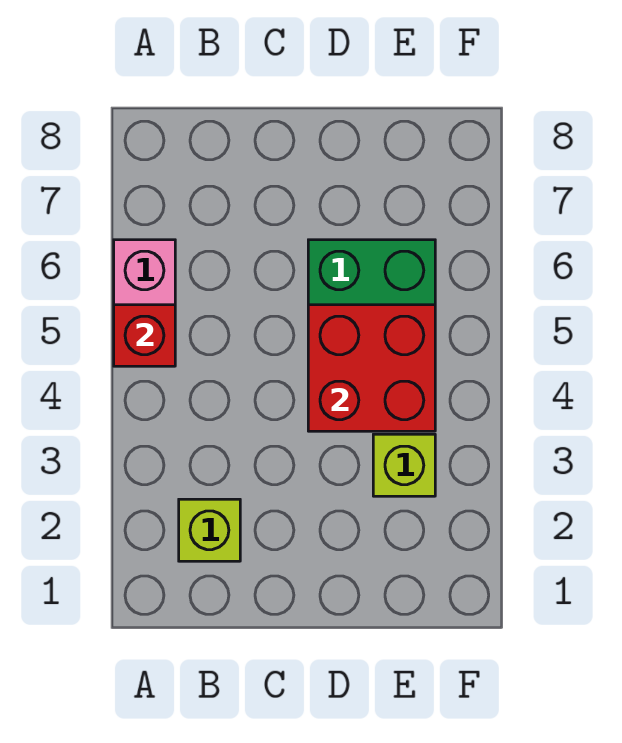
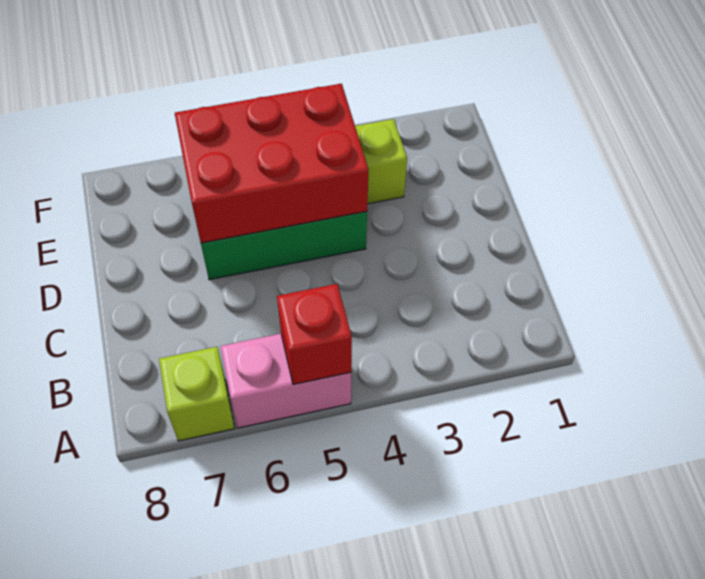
lime brick B2 level 1 -> lime brick A7 level 1
red brick D4:E5 level 2 -> red brick D4:E6 level 2

